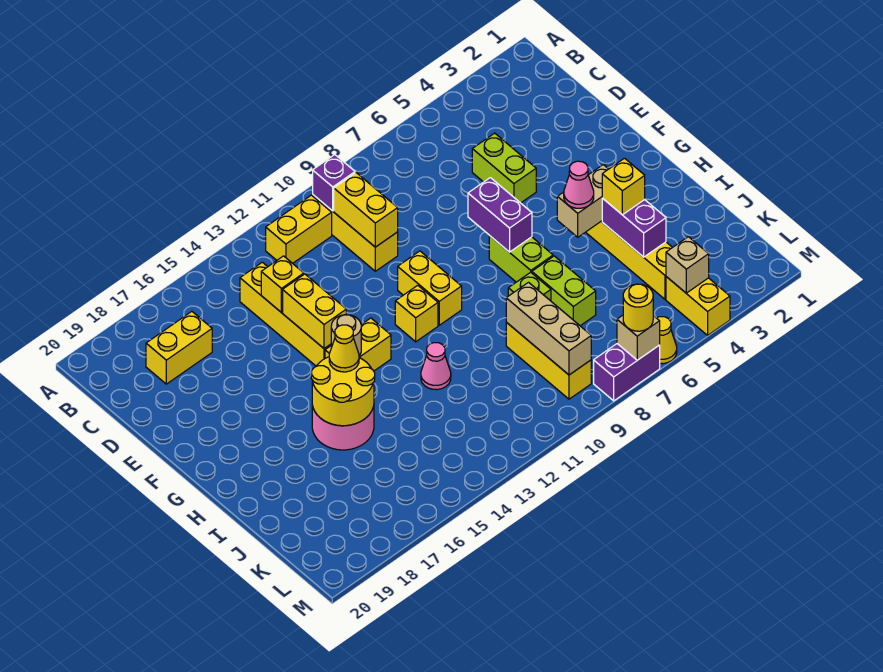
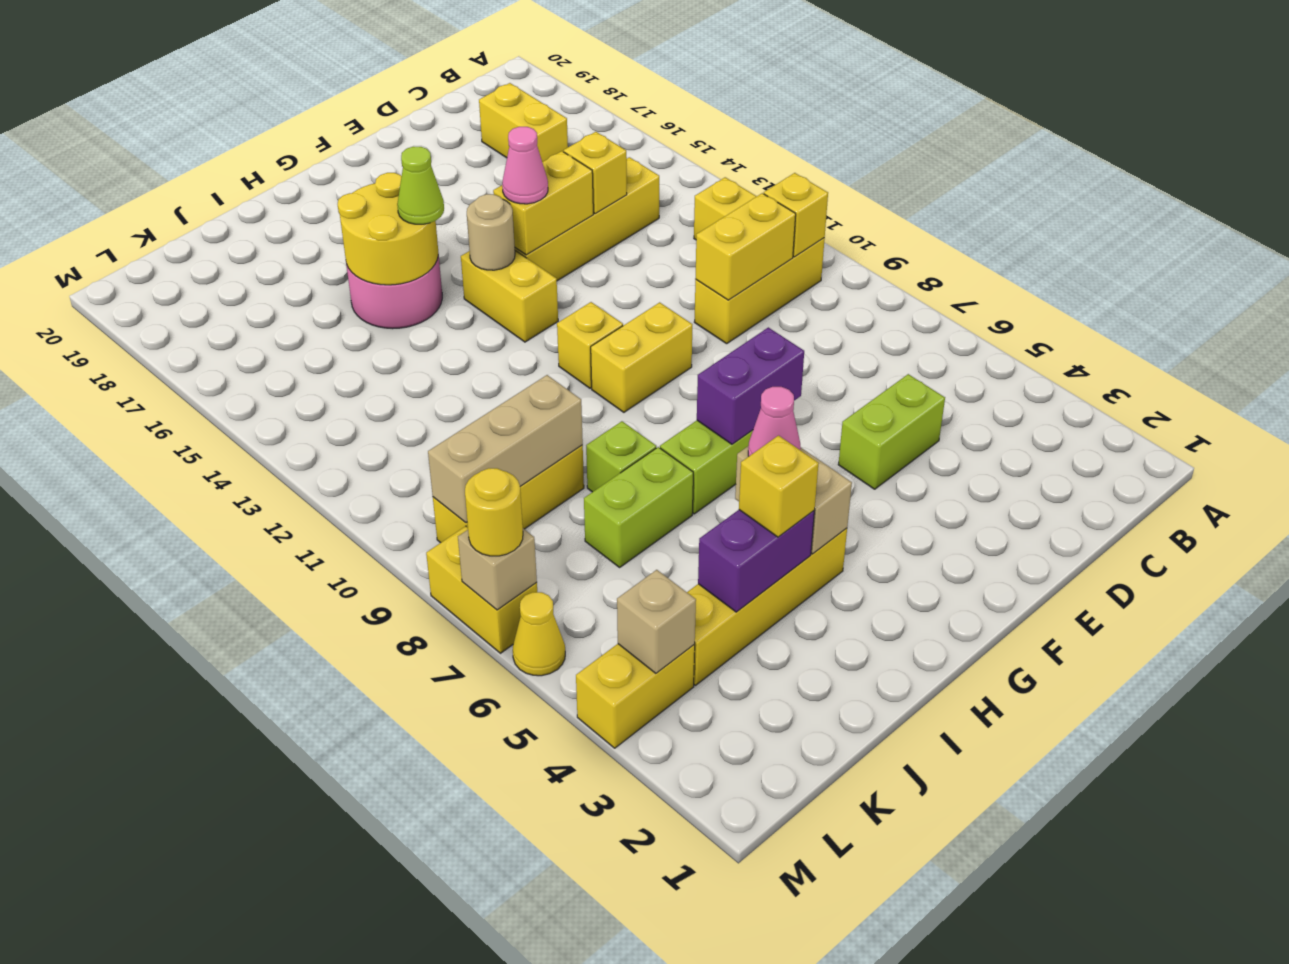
purple brick B10 level 2 -> yellow brick B10 level 2
yellow cone H15 level 3 -> lime cone H15 level 3
pink cone I12 level 1 -> pink cone F14 level 3
purple brick M7:M8 level 1 -> yellow brick M7:M8 level 1

